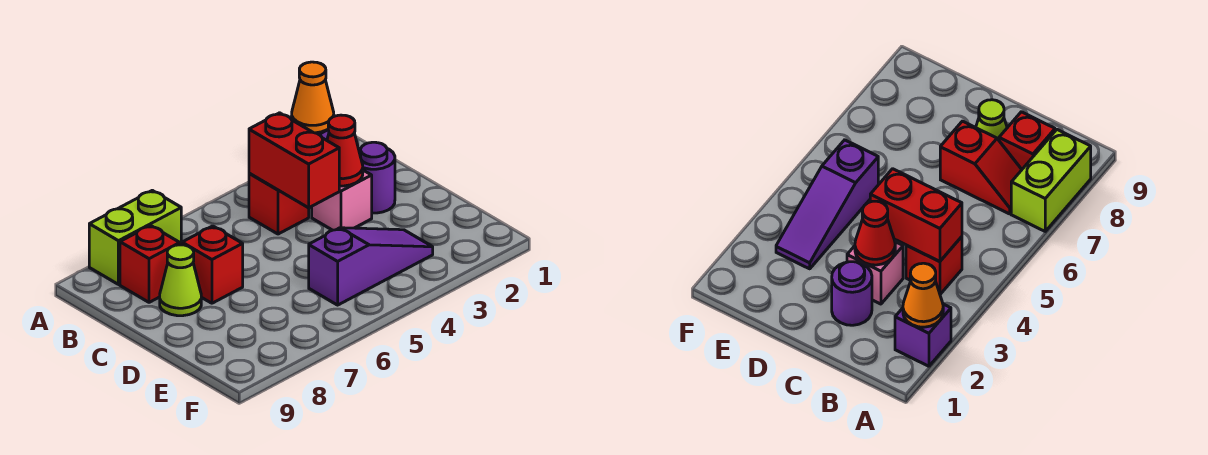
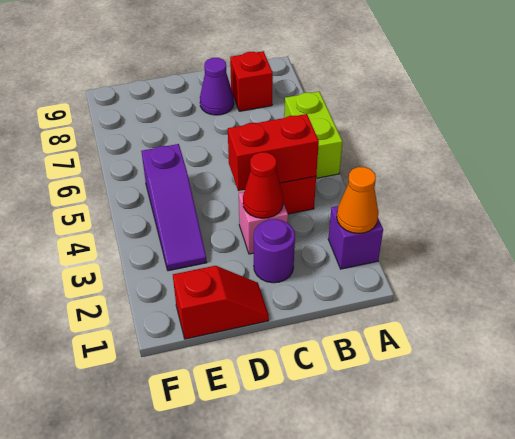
lime brick A7:A8 level 1 -> lime brick A5:A6 level 1
red slope B7:C7 level 1 top C -> red slope D1:E1 level 1 top E
lime cone C8 level 1 -> purple cone C8 level 1

